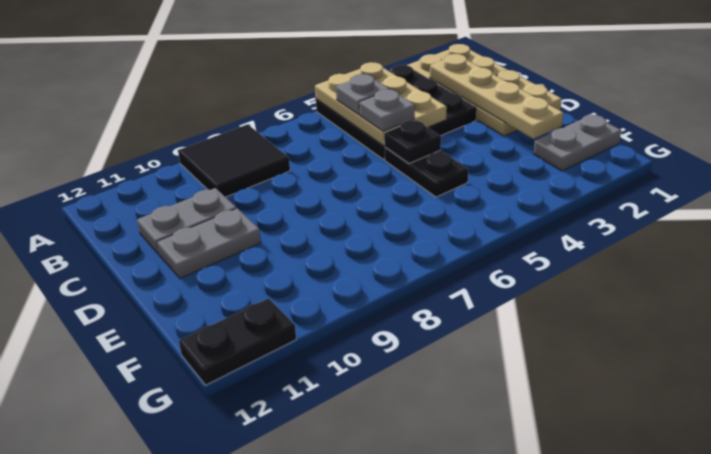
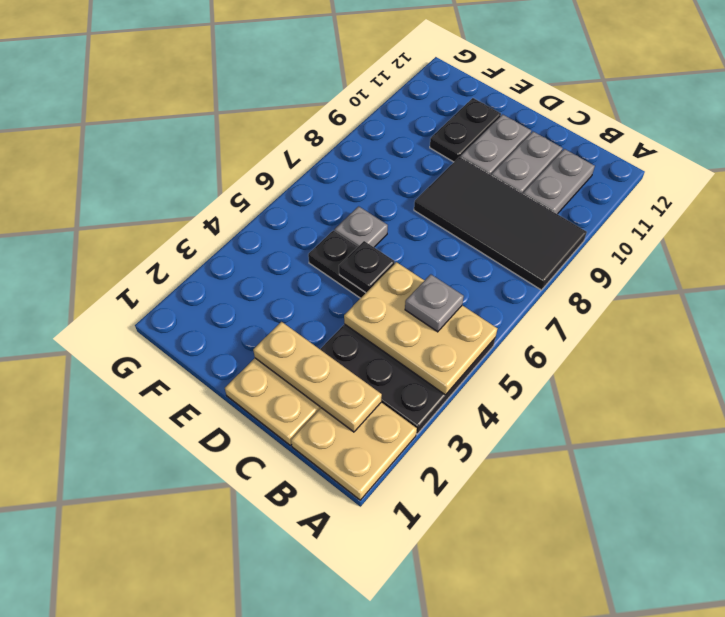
black tile A8:B9 level 1 -> black tile A8:D9 level 1
tan plate B2:E2 level 2 -> tan plate B2:D2 level 2
grey plate C5 level 3 -> grey plate E6 level 1
grey plate F1:F2 level 1 -> grey plate B10:B11 level 1
black plate G11:G12 level 1 -> black plate E10:E11 level 1

